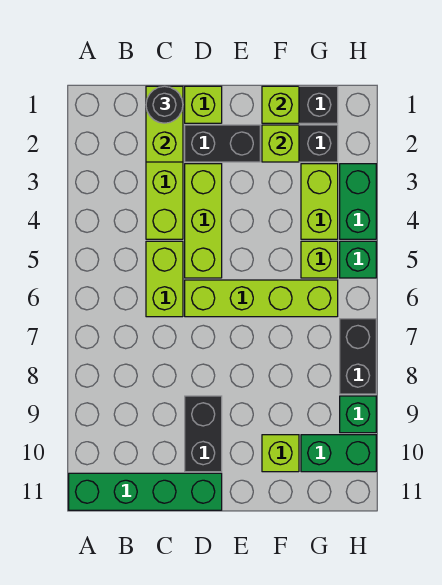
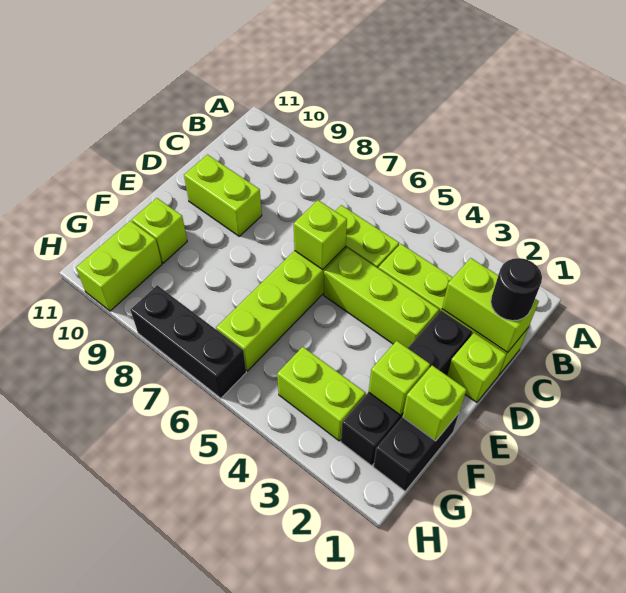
green brick A11:D11 level 1 -> none
black brick D9:D10 level 1 -> lime brick D9:D10 level 1
lime brick G5 level 1 -> lime brick D6 level 2
green brick G10:H10 level 1 -> lime brick G10:H10 level 1
green brick H3:H4 level 1 -> none
green brick H5 level 1 -> none
black brick H7:H8 level 1 -> black brick H6:H8 level 1
green brick H9 level 1 -> none

